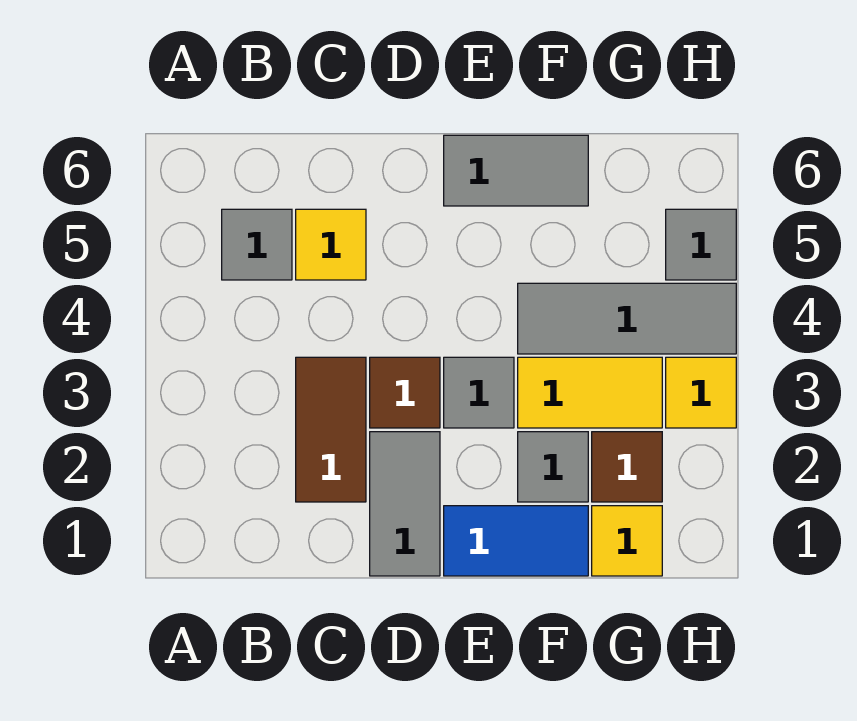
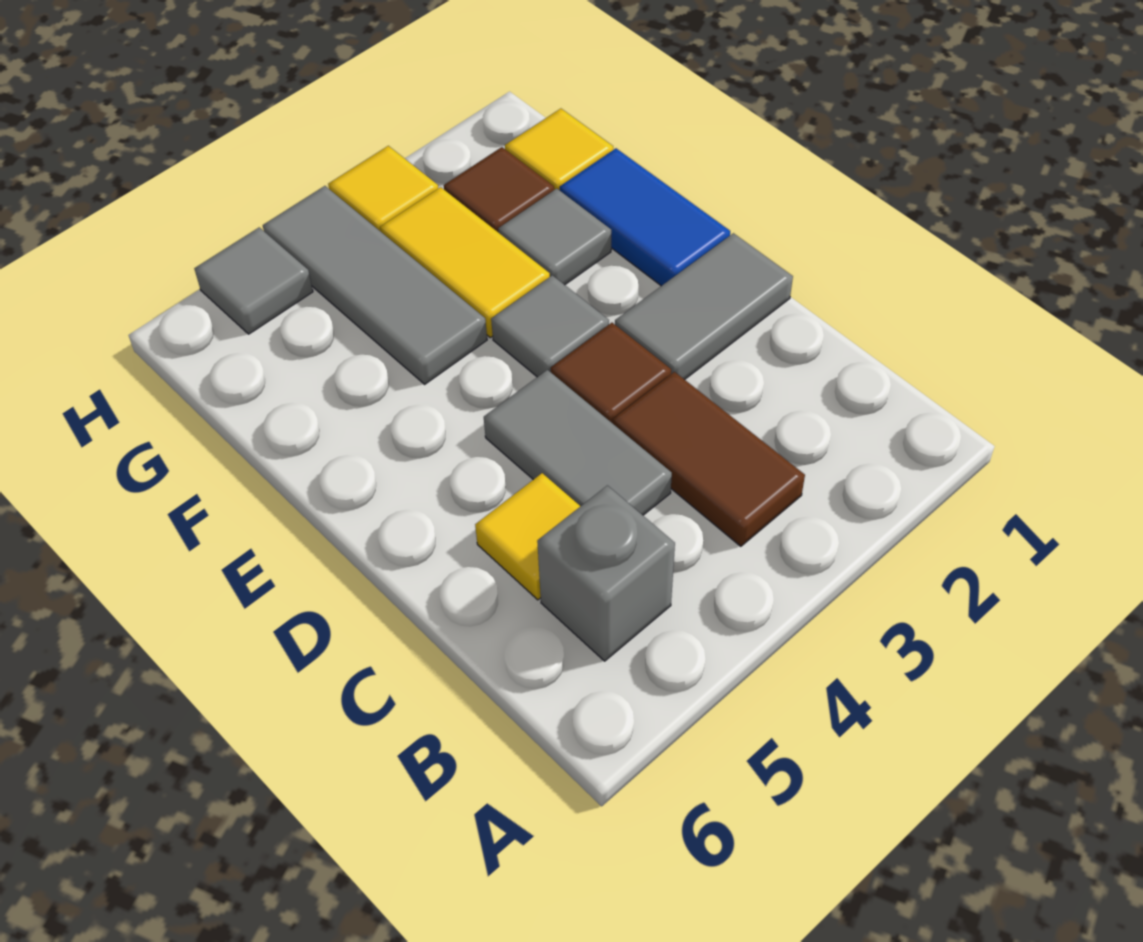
grey tile B5 level 1 -> grey brick B5 level 1
brown tile C2:C3 level 1 -> brown tile B3:C3 level 1
grey tile E6:F6 level 1 -> grey tile C4:D4 level 1

